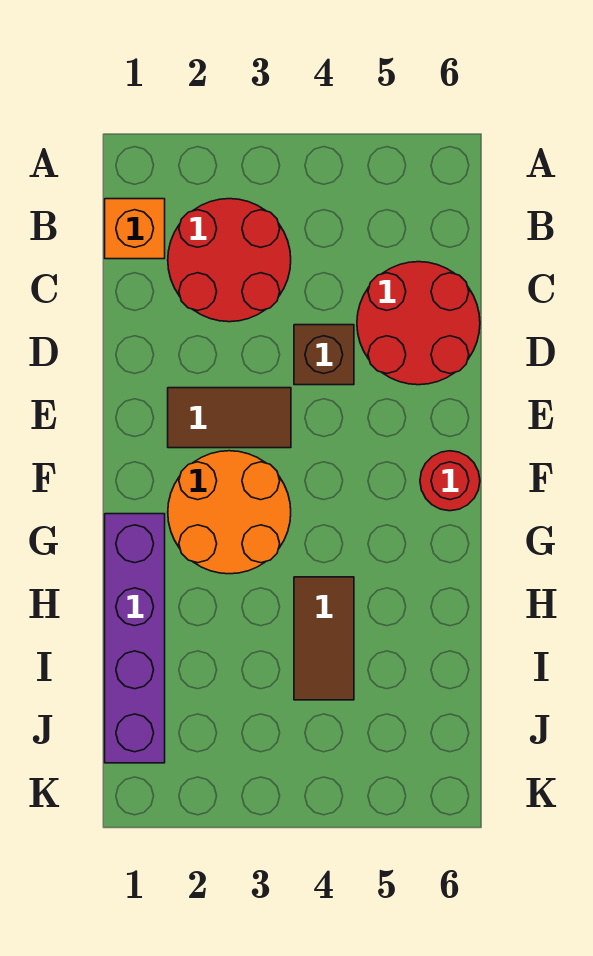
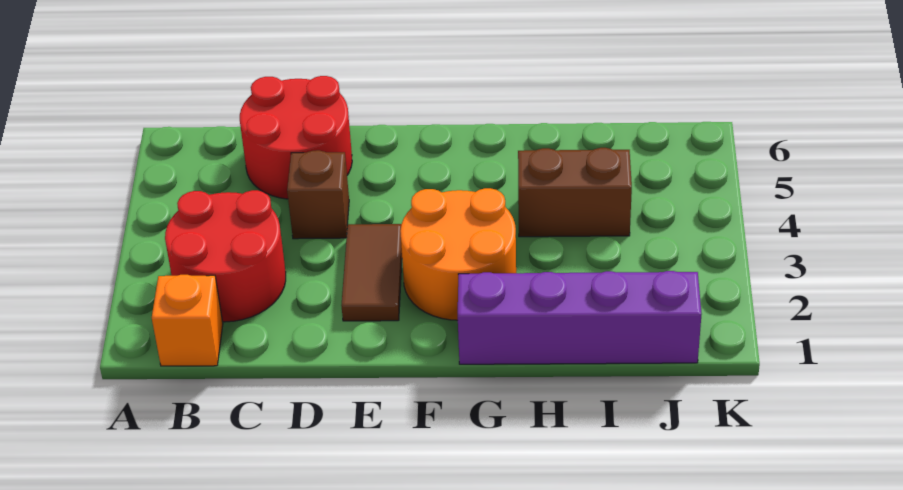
red round brick F6 level 1 -> none
brown tile H4:I4 level 1 -> brown brick H4:I4 level 1

